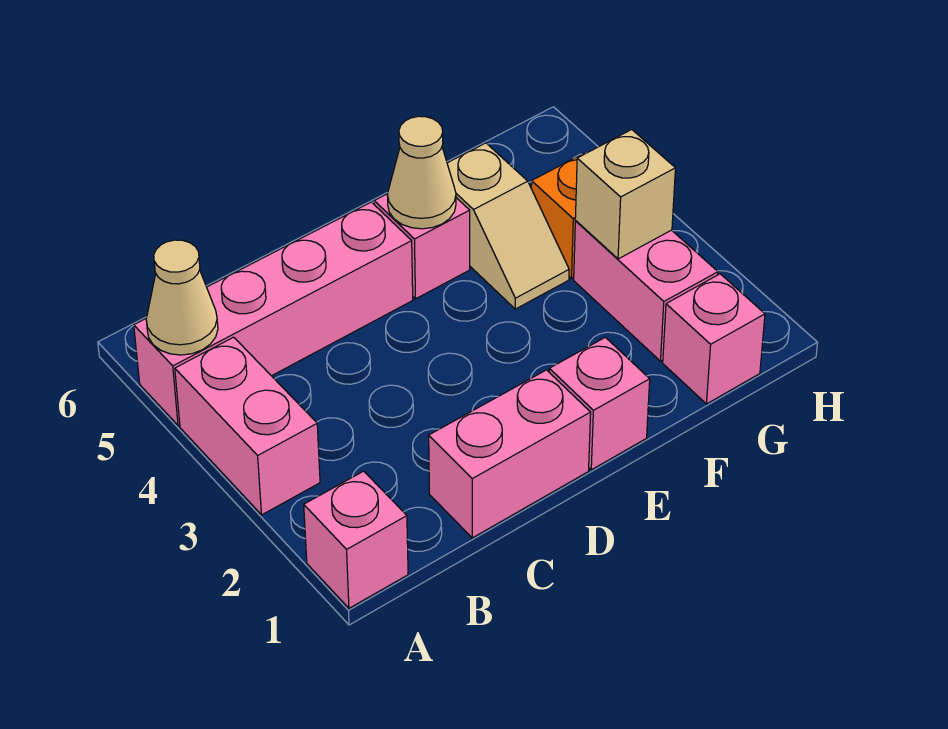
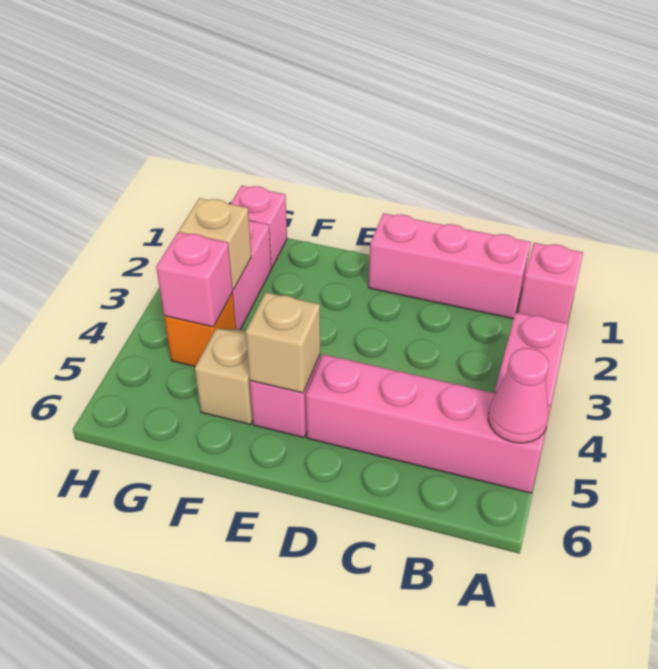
tan cone A5 level 2 -> pink cone A5 level 2
pink brick C1:D1 level 1 -> pink brick B1:D1 level 1
pink brick E1 level 1 -> pink brick G4 level 2
tan cone E5 level 2 -> tan brick E5 level 2

